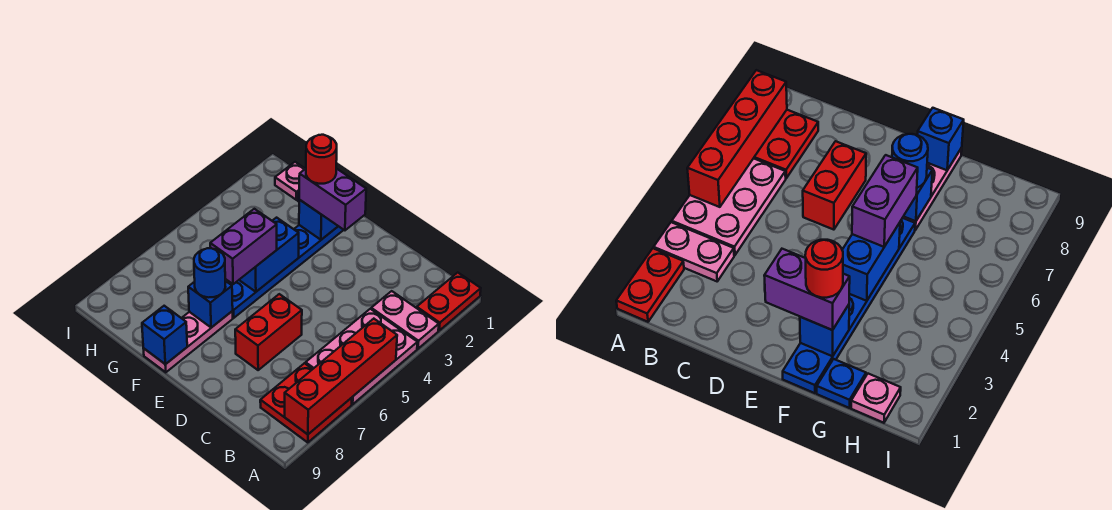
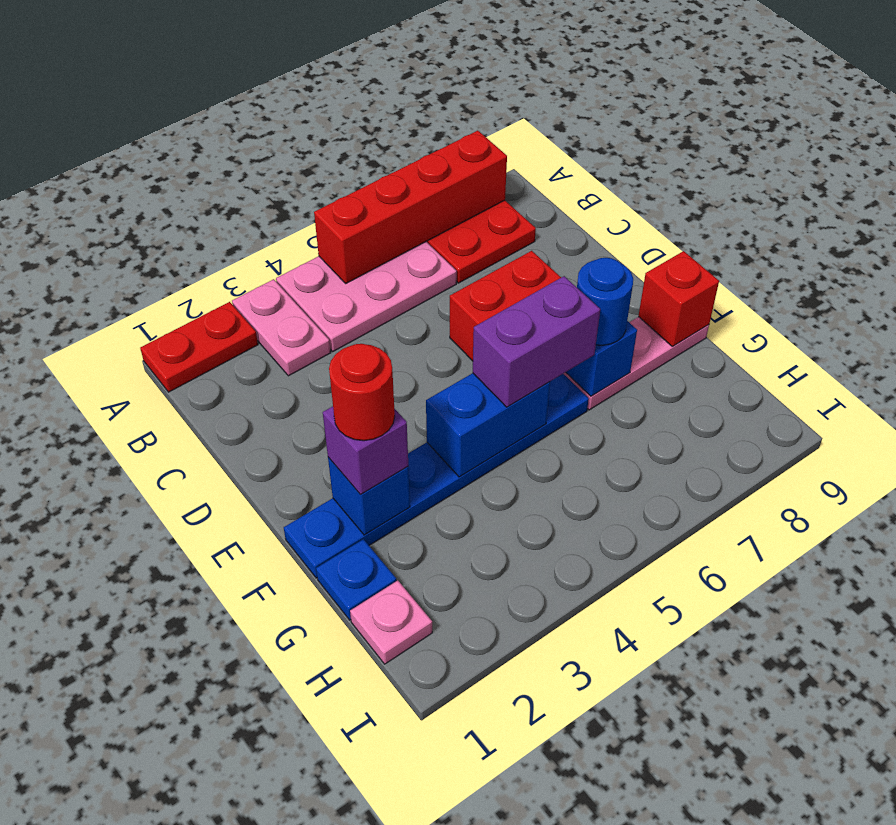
purple brick E2:F2 level 3 -> purple brick F2 level 3
blue brick F9 level 2 -> red brick F9 level 2

